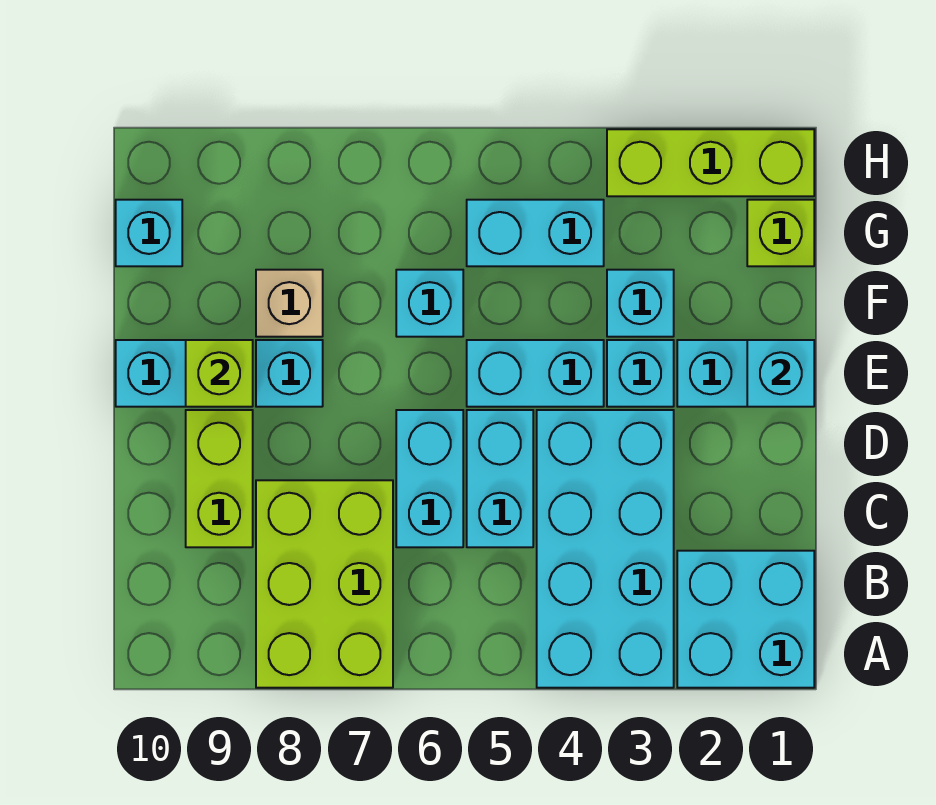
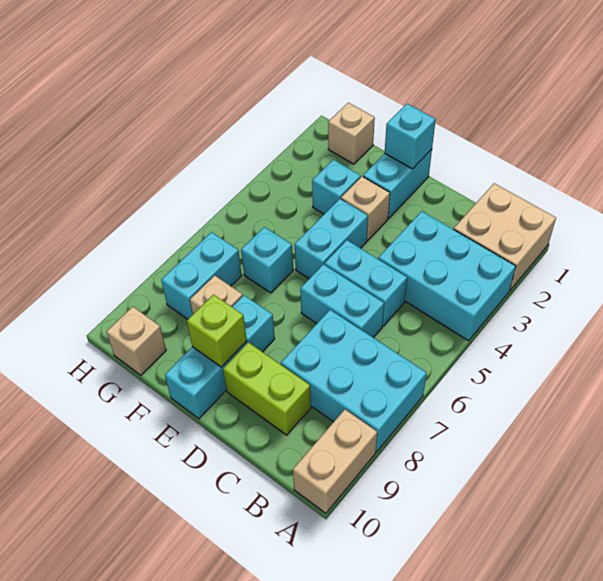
cyan brick A1:B2 level 1 -> tan brick A1:B2 level 1
cyan brick A3:D4 level 1 -> cyan brick A3:C4 level 1
lime brick A7:C8 level 1 -> cyan brick A7:C8 level 1
none -> tan brick A9:A10 level 1
cyan brick E3 level 1 -> tan brick E3 level 1
lime brick G1 level 1 -> tan brick G1 level 1
cyan brick G4:G5 level 1 -> cyan brick G7:G8 level 1
cyan brick G10 level 1 -> tan brick G10 level 1
lime brick H1:H3 level 1 -> none

